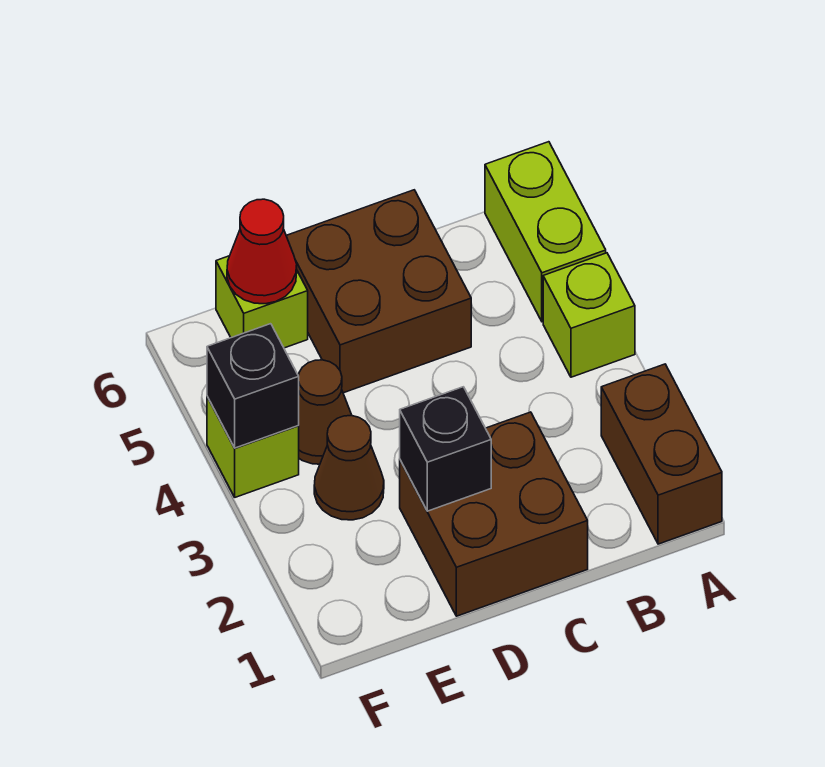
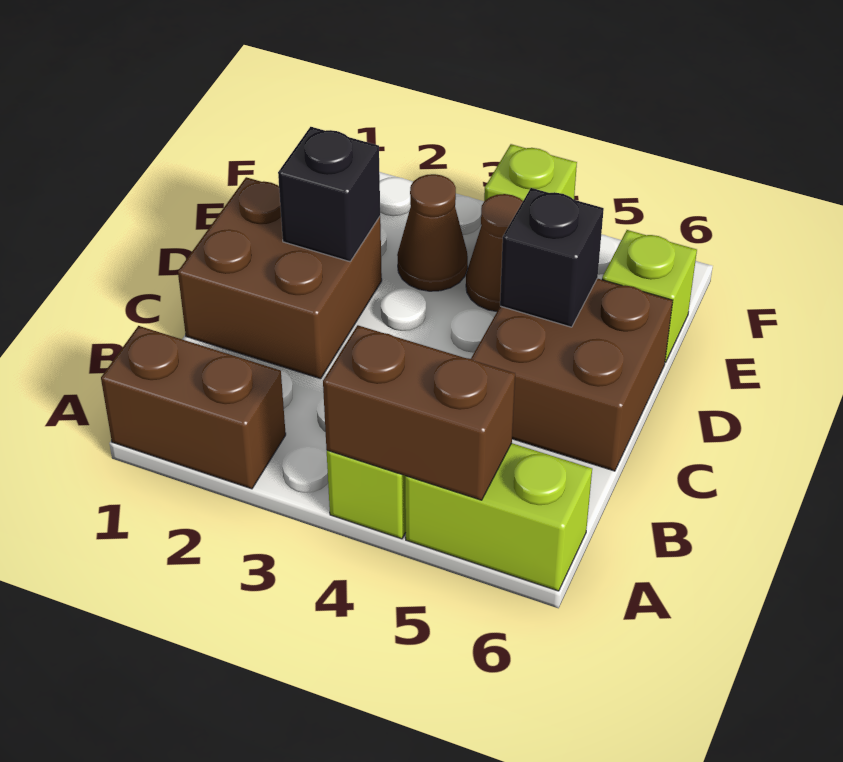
none -> brown brick A4:A5 level 2
red cone E6 level 2 -> none
black brick F4 level 2 -> black brick D5 level 2

